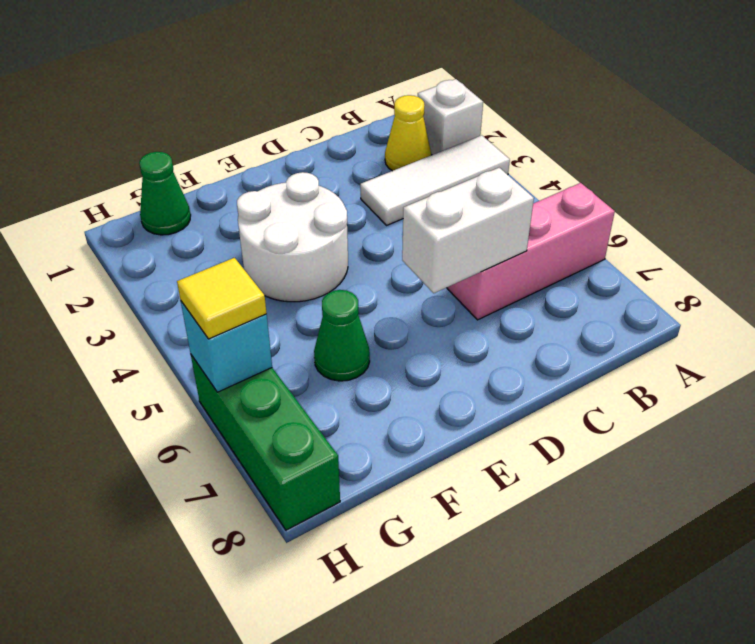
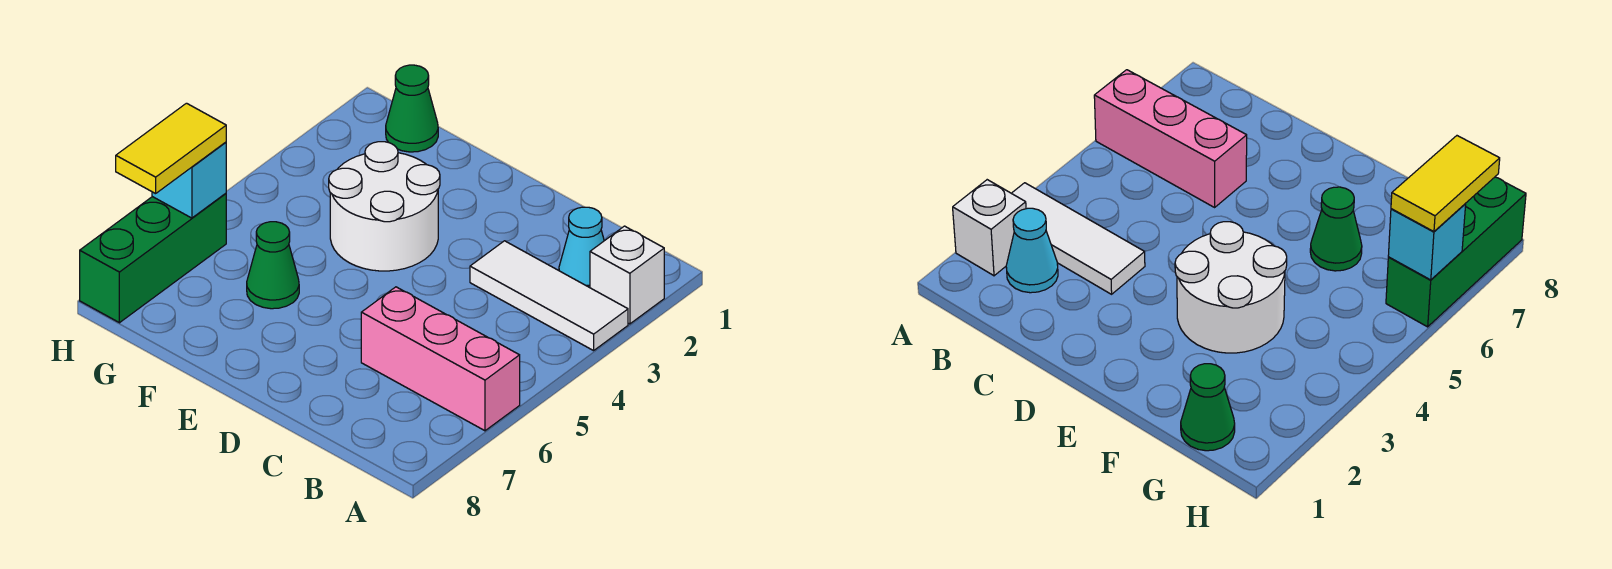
yellow cone B2 level 1 -> cyan cone B2 level 1
white brick C6:D6 level 2 -> none
yellow tile H6 level 3 -> yellow tile H6:H7 level 3

